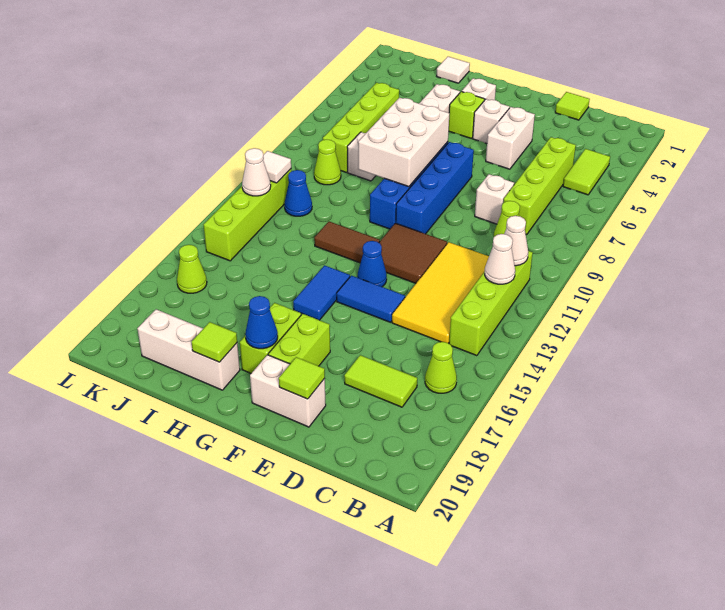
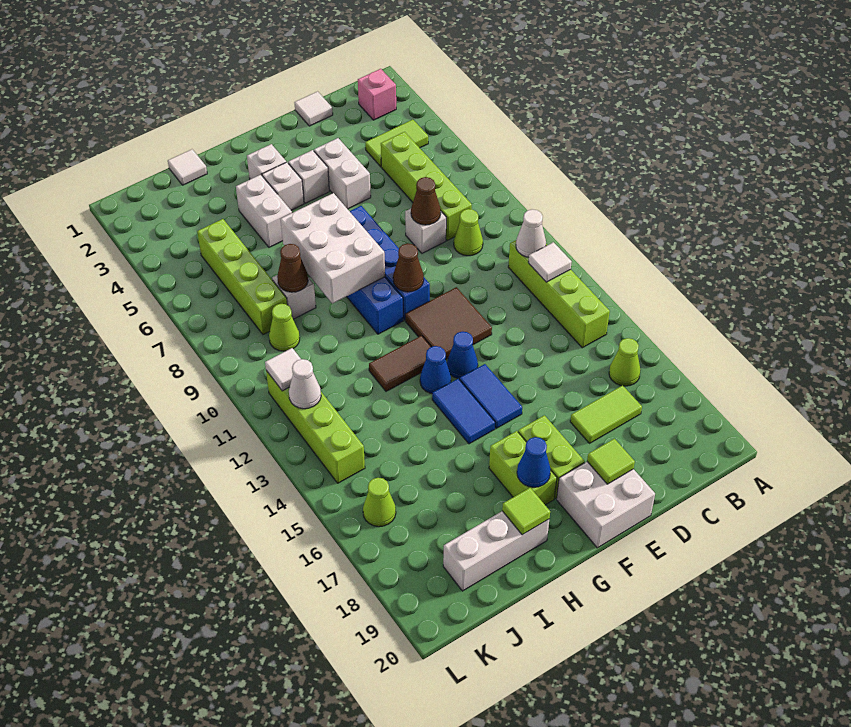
none -> pink brick B2 level 1
lime tile B4:B5 level 1 -> lime tile B4:C4 level 1
white cone B12 level 2 -> white tile B12 level 2
yellow tile C11:D14 level 1 -> none
lime tile D1 level 1 -> white tile D1 level 1
none -> brown cone D8 level 2
blue tile E14:F14 level 1 -> blue tile F14:F15 level 1
white brick E19:F19 level 1 -> white brick E19:F20 level 1
none -> brown cone F10 level 2
lime brick G4 level 1 -> white brick G4 level 1
none -> brown cone I8 level 2
blue cone J11 level 1 -> blue cone G13 level 1

